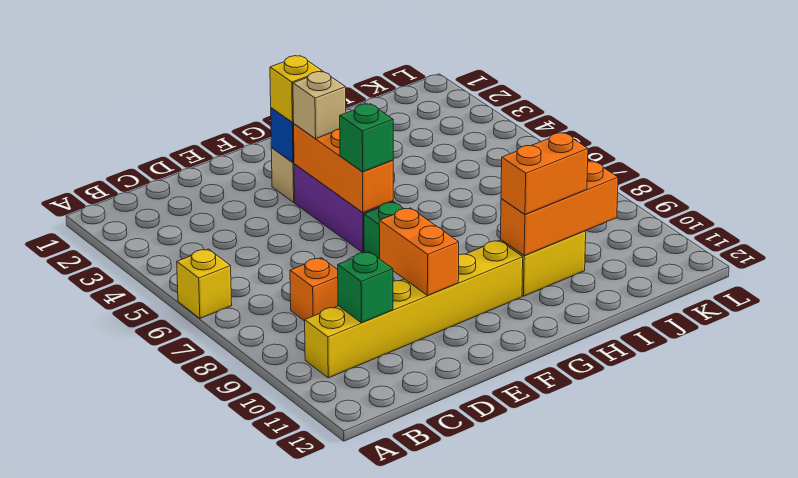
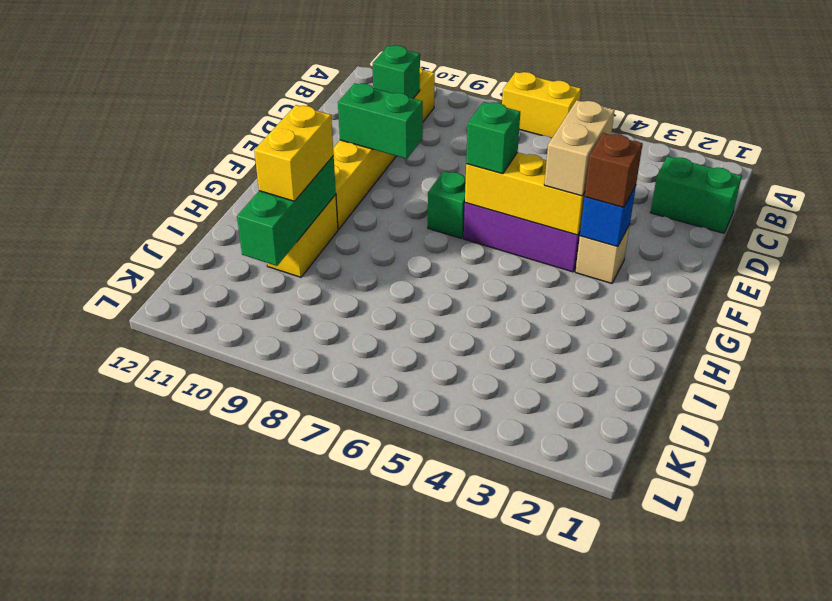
yellow brick A6 level 1 -> yellow brick A6:A7 level 1
none -> green brick C1:C2 level 1
orange brick C8 level 1 -> none
orange brick E9:E10 level 2 -> green brick E9:E10 level 2
yellow brick F3 level 3 -> brown brick F3 level 3
orange brick F4:F6 level 2 -> yellow brick F4:F6 level 2
tan brick F4 level 3 -> tan brick E4:F4 level 3
orange brick H10:J10 level 2 -> green brick H10:J10 level 2
orange brick H10:I10 level 3 -> yellow brick H10:I10 level 3

